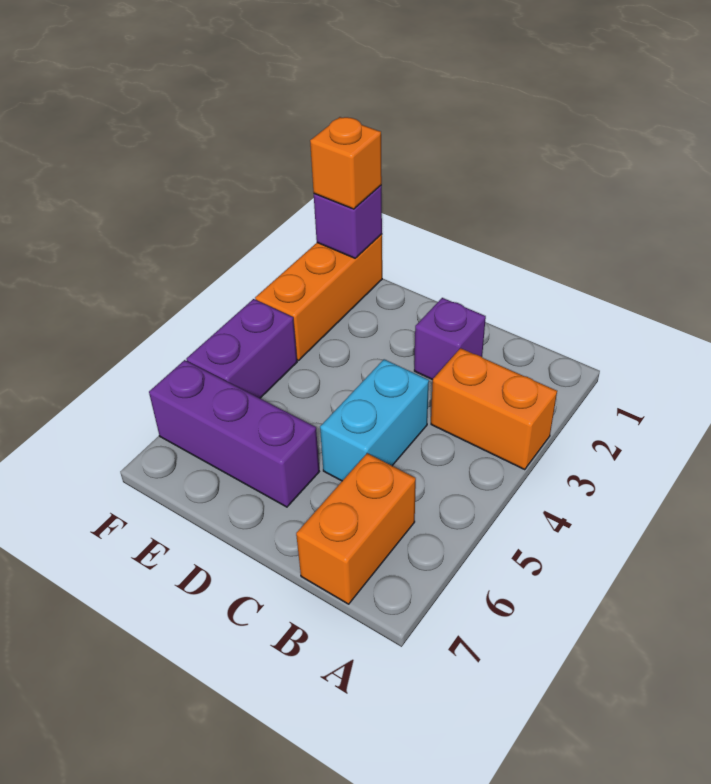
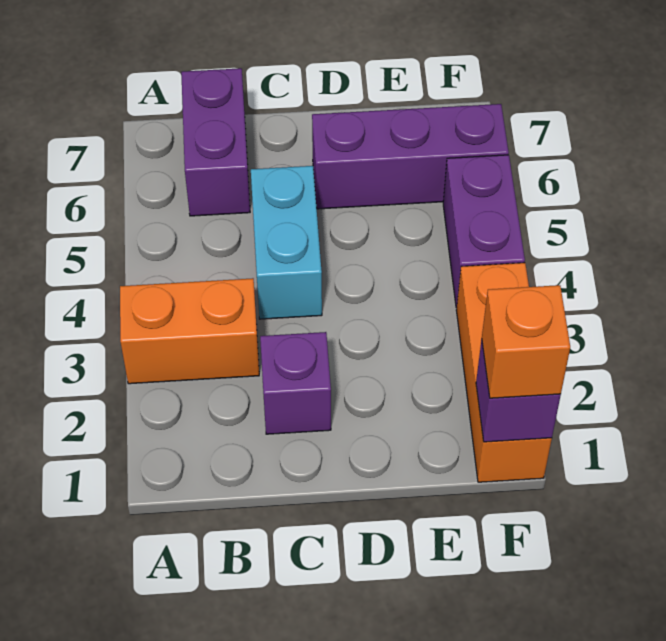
orange brick B6:B7 level 1 -> purple brick B6:B7 level 1

